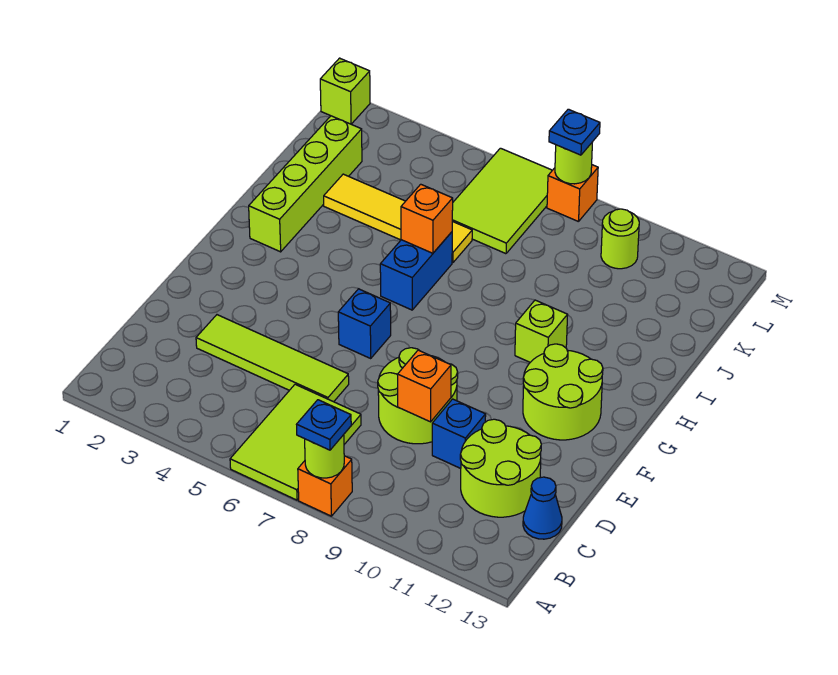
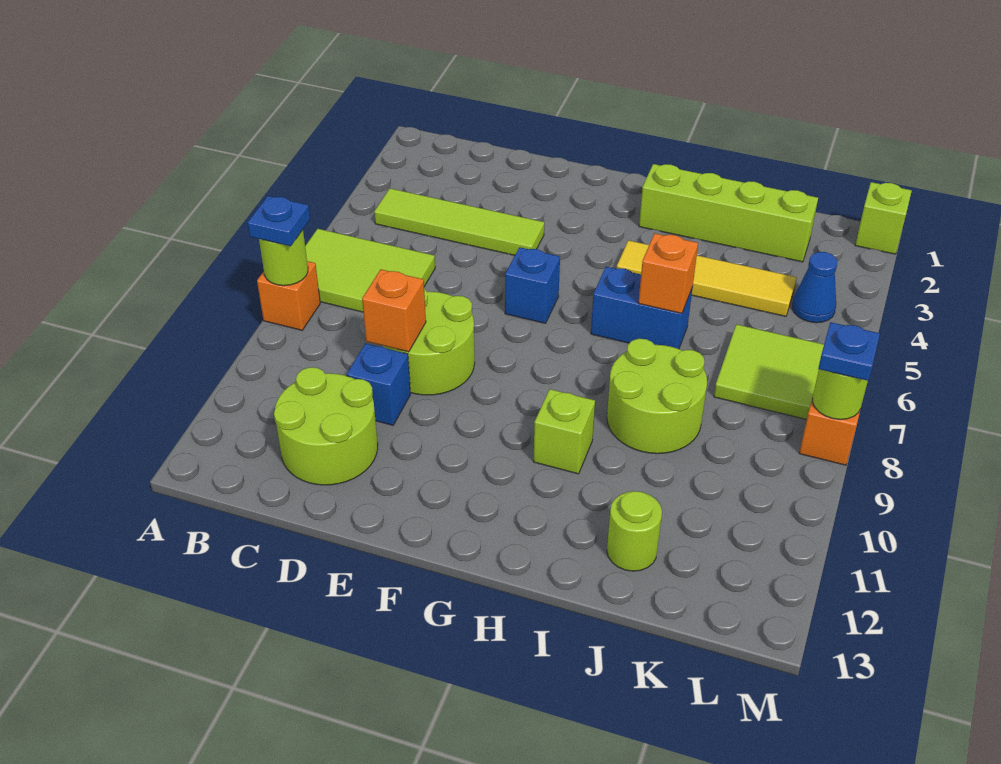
blue cone C13 level 1 -> blue cone L4 level 1
lime tile D3:D6 level 1 -> lime tile B4:E4 level 1
lime round brick F11:G12 level 1 -> lime round brick I8:J9 level 1
yellow tile J3:J6 level 1 -> yellow tile H4:K4 level 1
lime round brick L10 level 1 -> lime round brick J12 level 1

